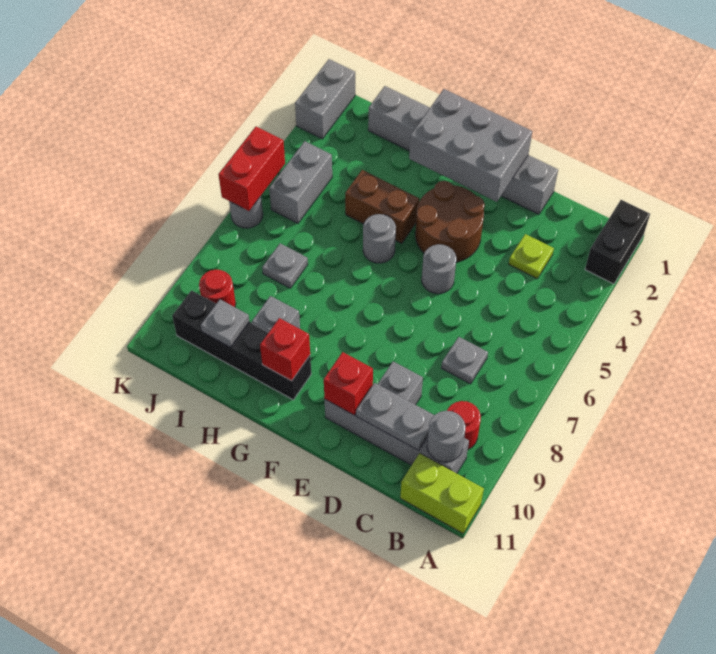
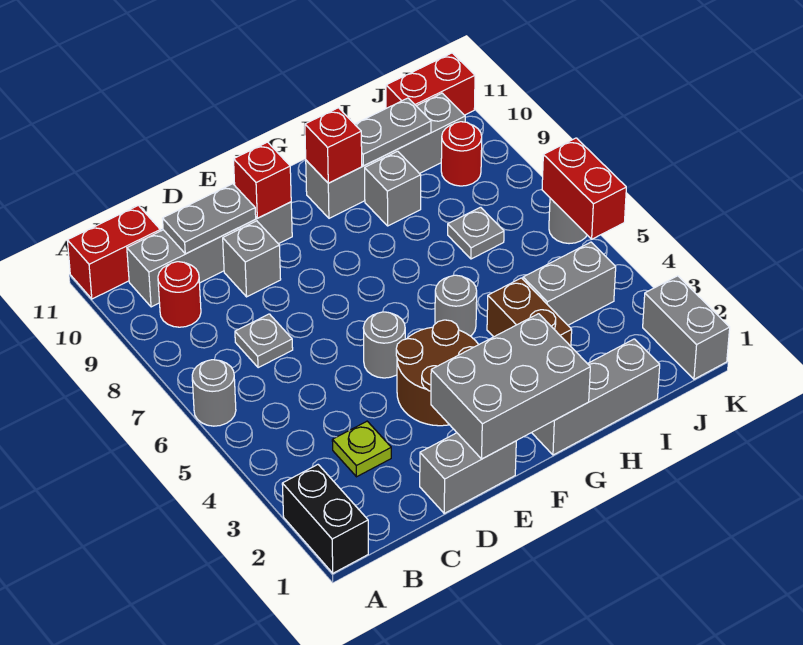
lime brick A11:B11 level 1 -> red brick A11:B11 level 1
grey round brick B10 level 2 -> grey round brick A6 level 1
brown brick G4:H4 level 1 -> brown brick H3:H4 level 1
black brick G10:J10 level 1 -> grey brick G10:J10 level 1
grey plate I10 level 2 -> grey plate H10:I10 level 2
grey brick J4:J5 level 1 -> grey brick I4:J4 level 1
none -> red brick J11:K11 level 1

